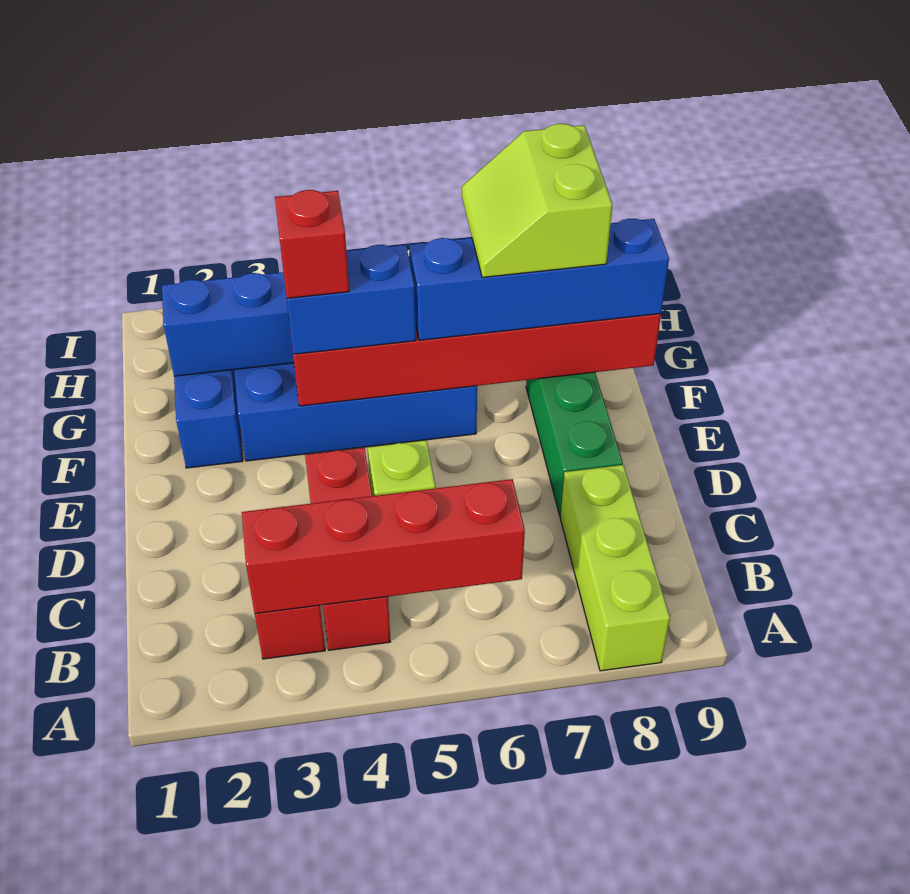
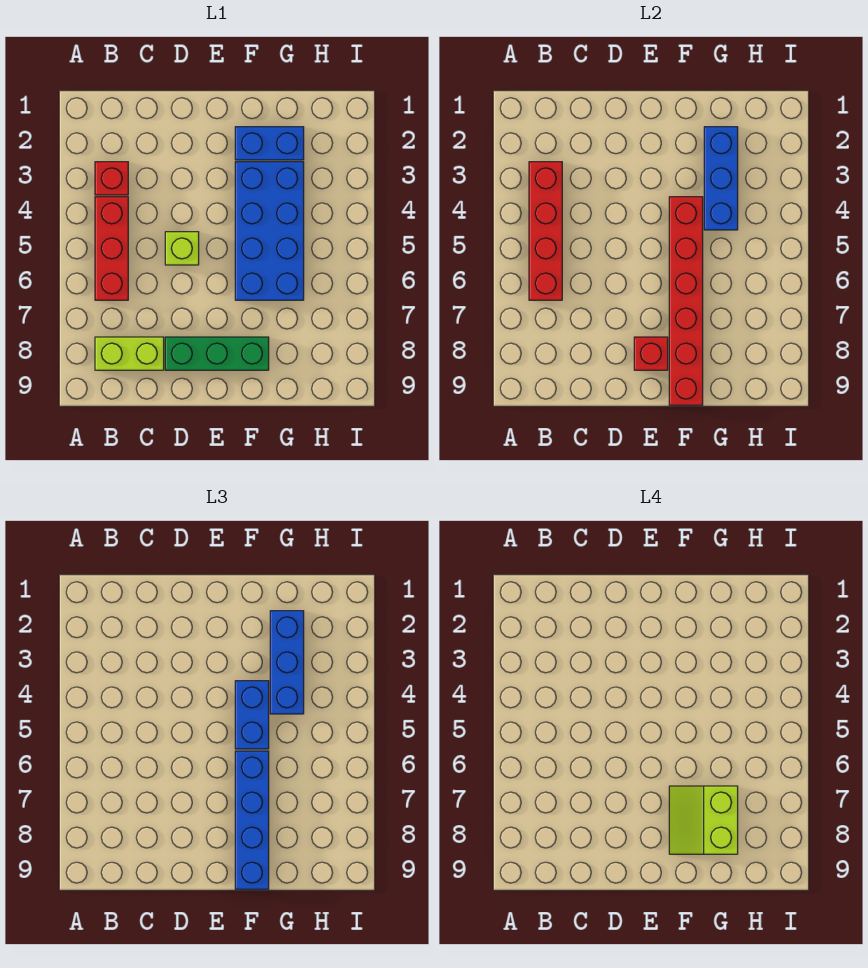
lime brick A8:C8 level 1 -> lime brick B8:C8 level 1
red brick B4:D4 level 1 -> red brick B4:B6 level 1
red brick F4 level 4 -> red brick E8 level 2
lime slope F7:G8 level 4 top 8 -> lime slope F7:G8 level 4 top G
none -> blue brick G2:G4 level 3

